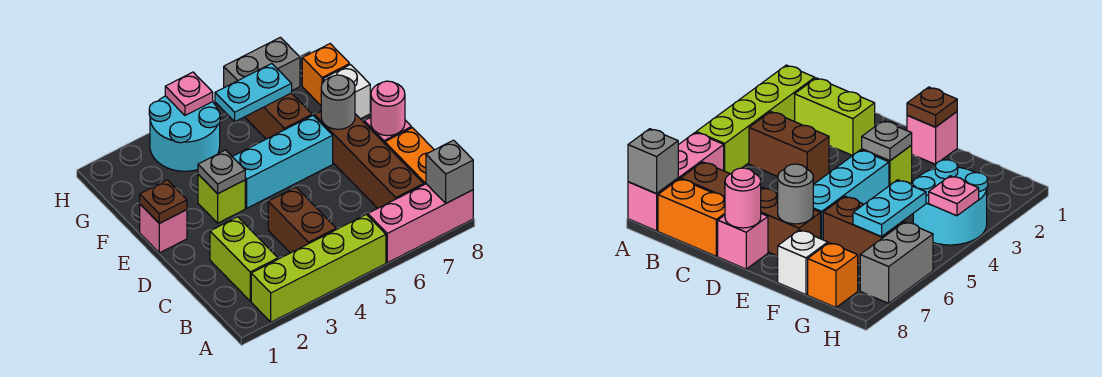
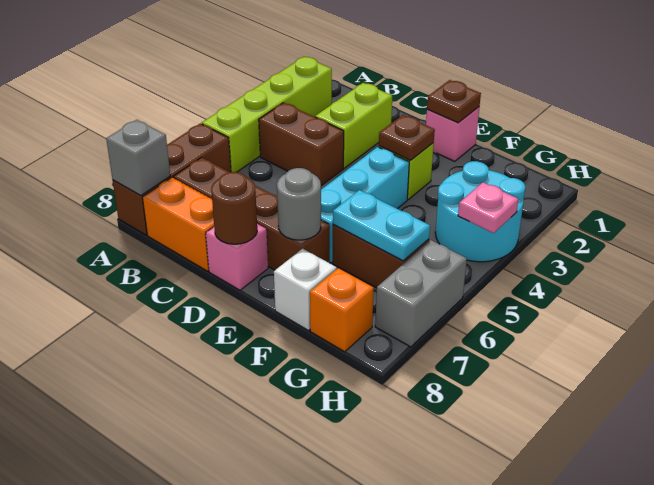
pink brick A6:A8 level 1 -> brown brick A6:A8 level 1
lime brick B2:C2 level 1 -> lime brick C2:C3 level 1
pink round brick D8 level 2 -> brown round brick D8 level 2
grey plate E3 level 2 -> brown plate E3 level 2
cyan plate G5:G6 level 2 -> cyan plate F6:G6 level 2

